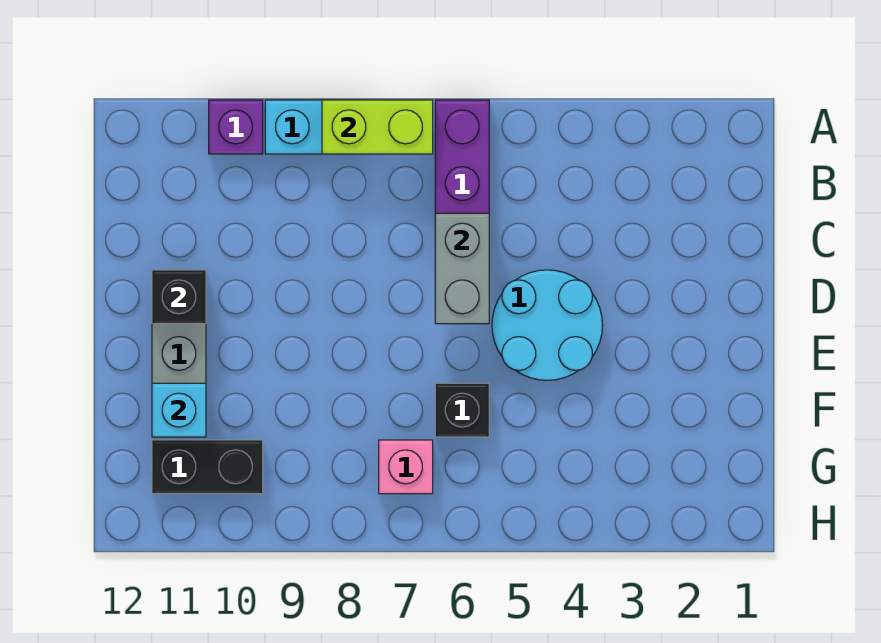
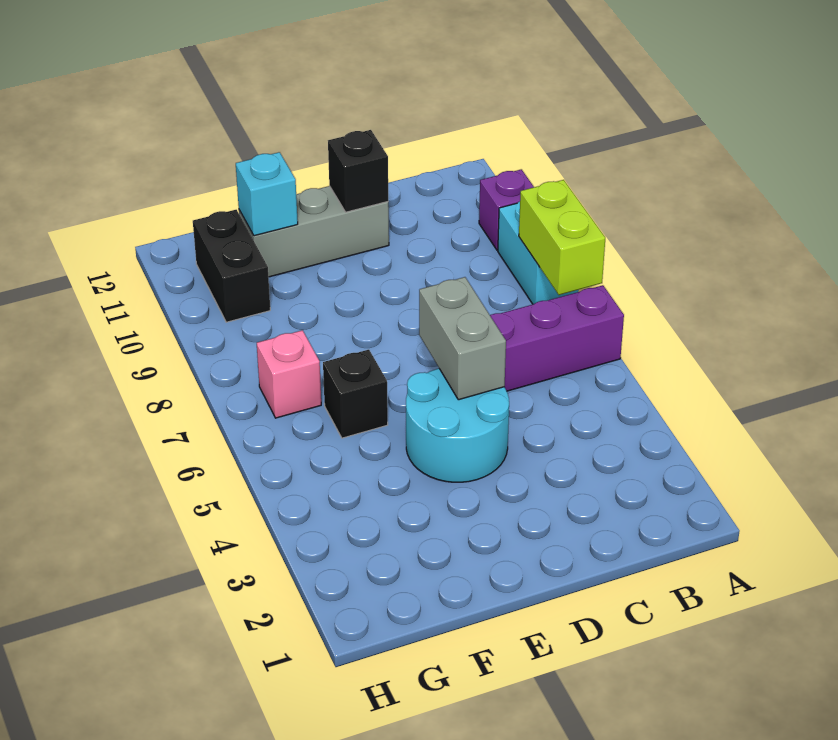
grey brick C6:D6 level 2 -> grey brick D5:D6 level 2

